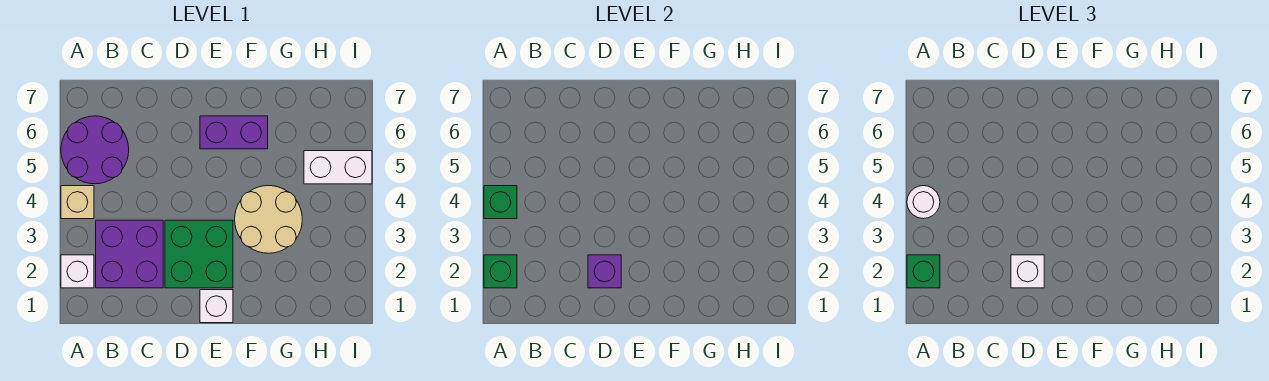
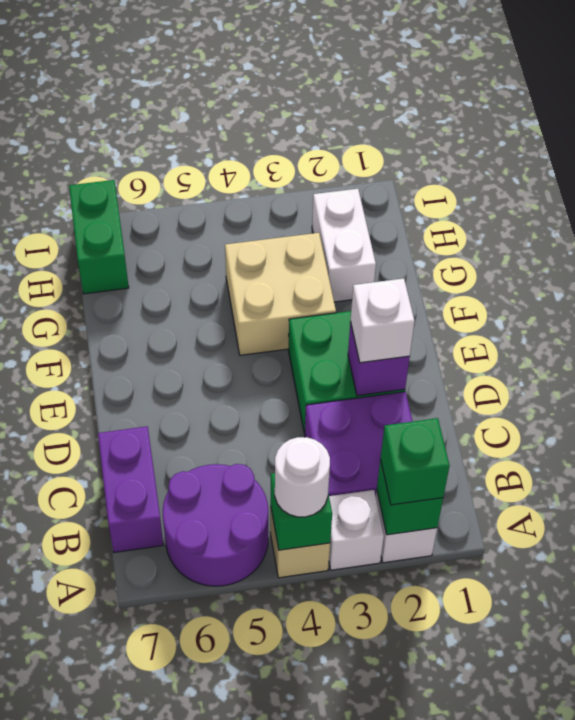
white brick E1 level 1 -> white brick A3 level 1
purple brick E6:F6 level 1 -> purple brick B7:C7 level 1
tan round brick F3:G4 level 1 -> tan brick F3:G4 level 1
white brick H5:I5 level 1 -> white brick G2:H2 level 1
none -> green brick H7:I7 level 1

